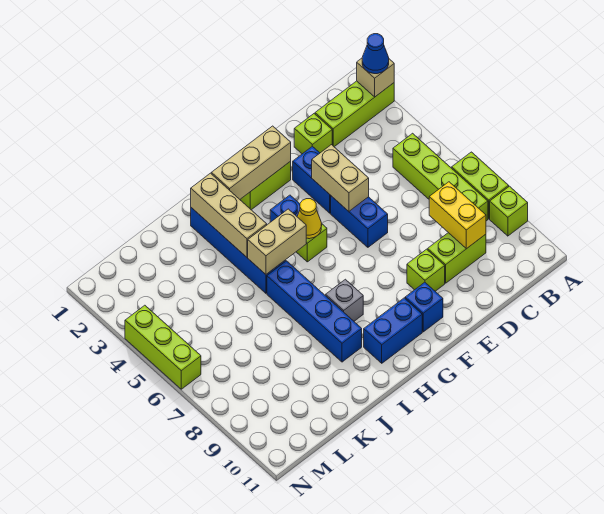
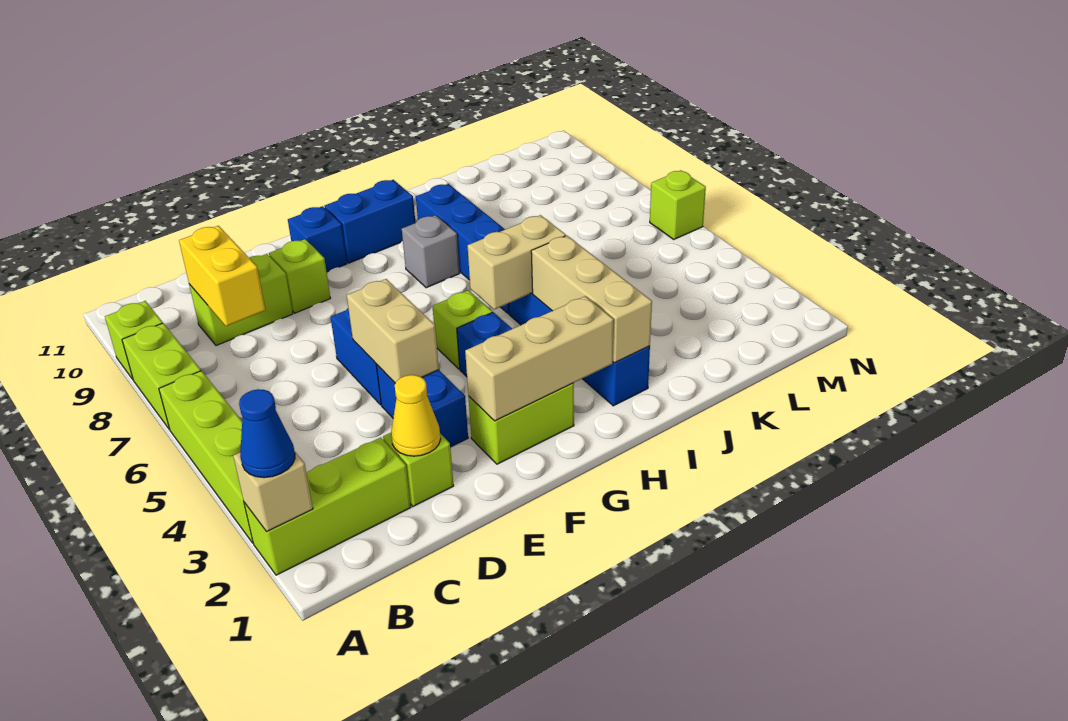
lime brick B5:B8 level 1 -> lime brick A3:A6 level 1
yellow cone G5 level 2 -> yellow cone D2 level 2
lime brick N4:N6 level 1 -> lime brick N6 level 1

